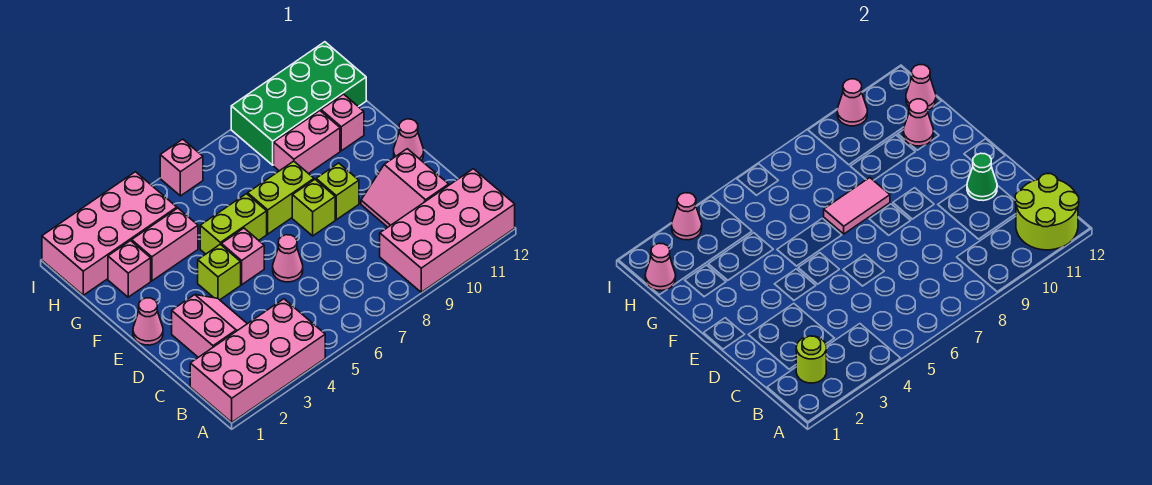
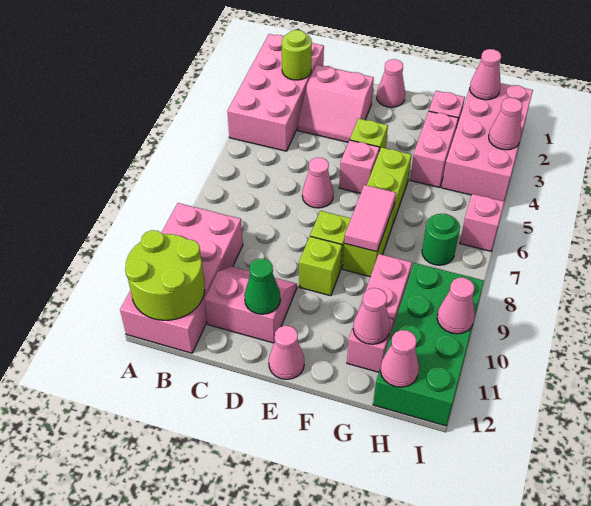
none -> green round brick H7 level 1

